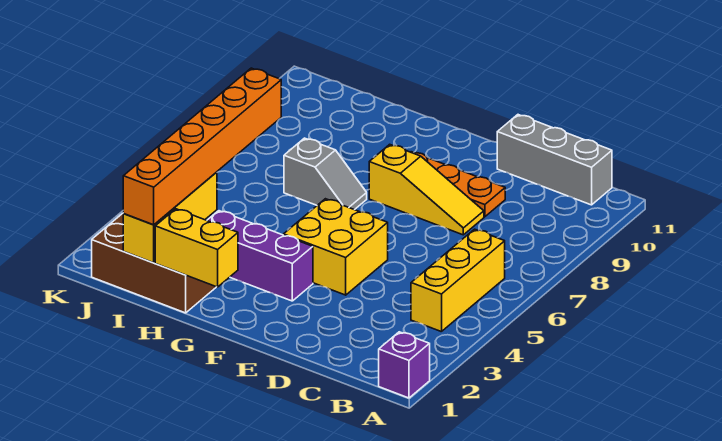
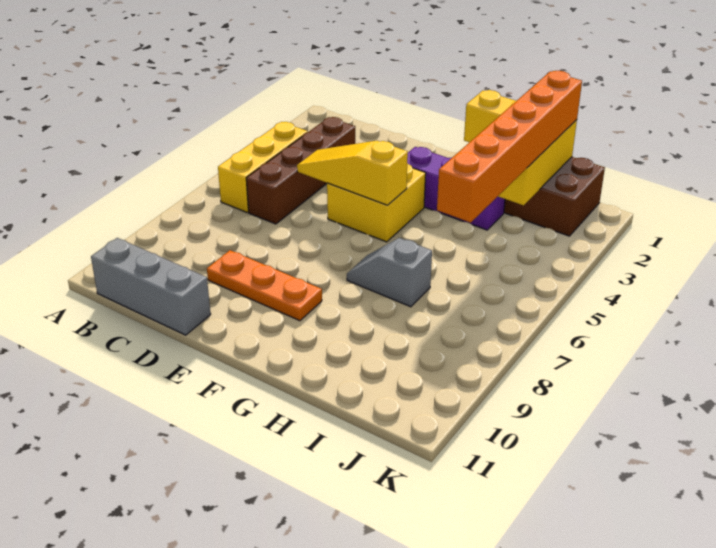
purple brick A1 level 1 -> none
none -> brown brick C3:C6 level 1
yellow slope D8:F8 level 1 top F -> yellow slope D5:F5 level 2 top F

